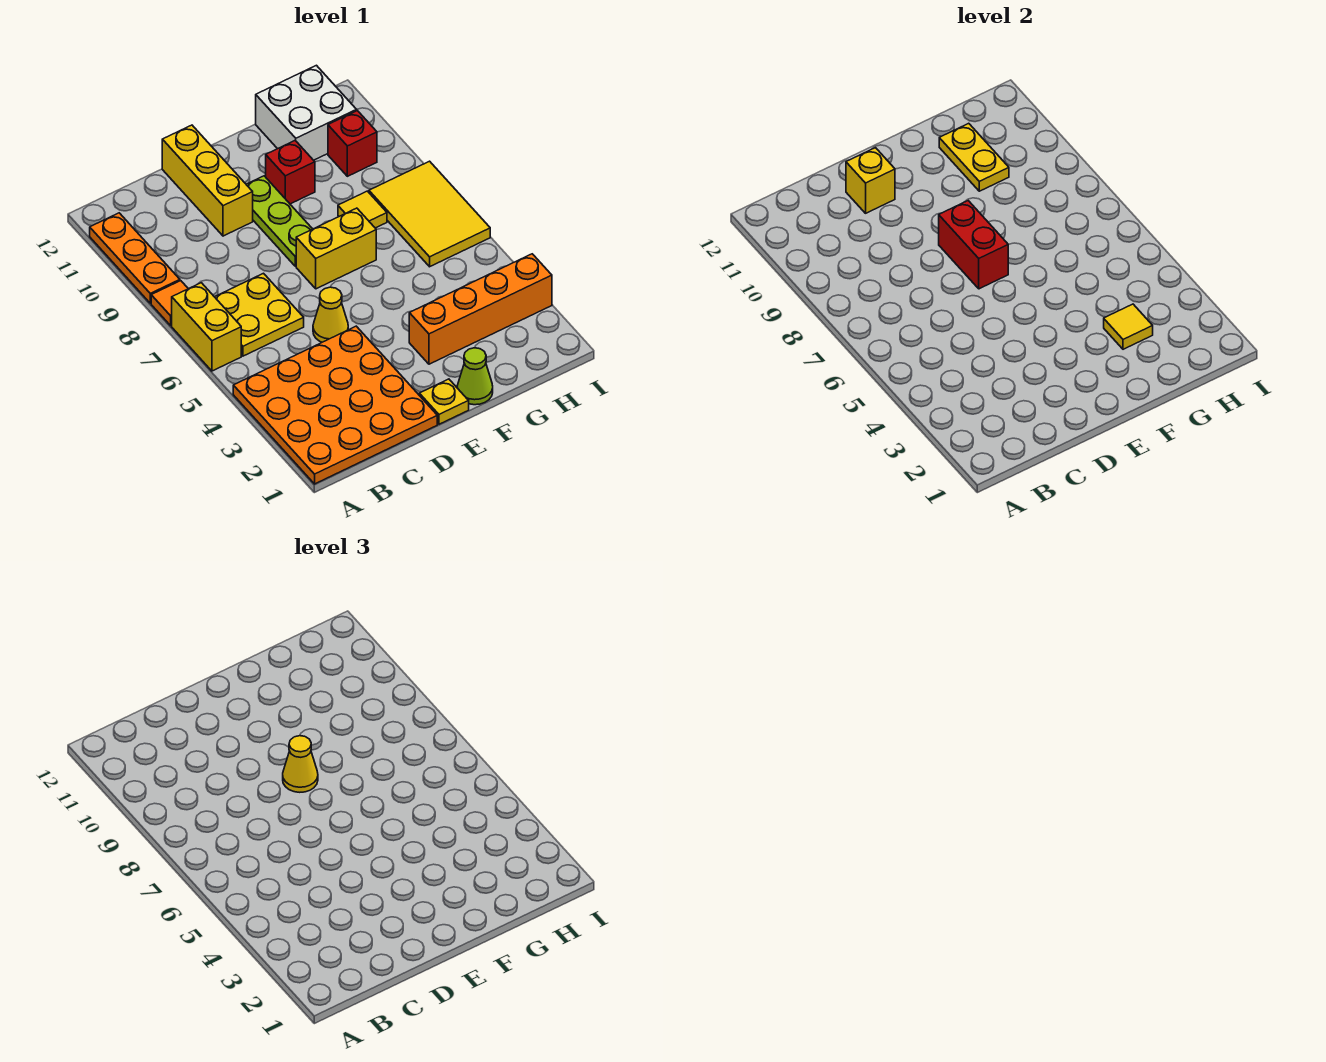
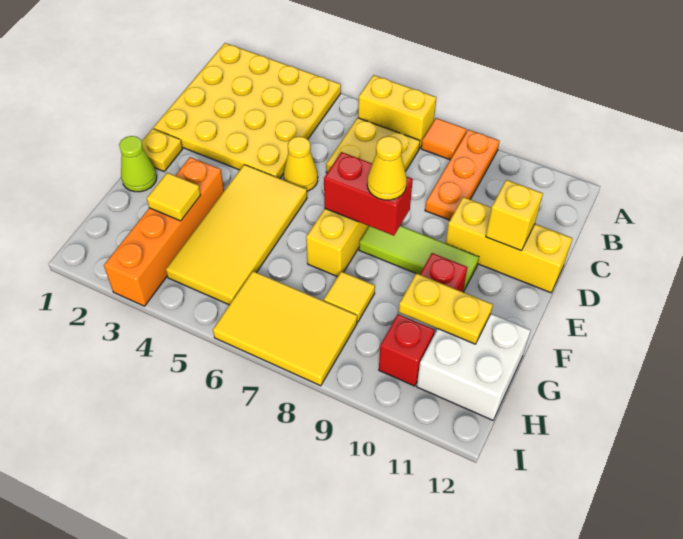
orange plate A1:D4 level 1 -> yellow plate A1:D4 level 1
orange plate A9:A11 level 1 -> orange plate A9:C9 level 1
none -> yellow tile E4:H5 level 1
lime plate E8:E10 level 1 -> lime tile E8:E10 level 1

